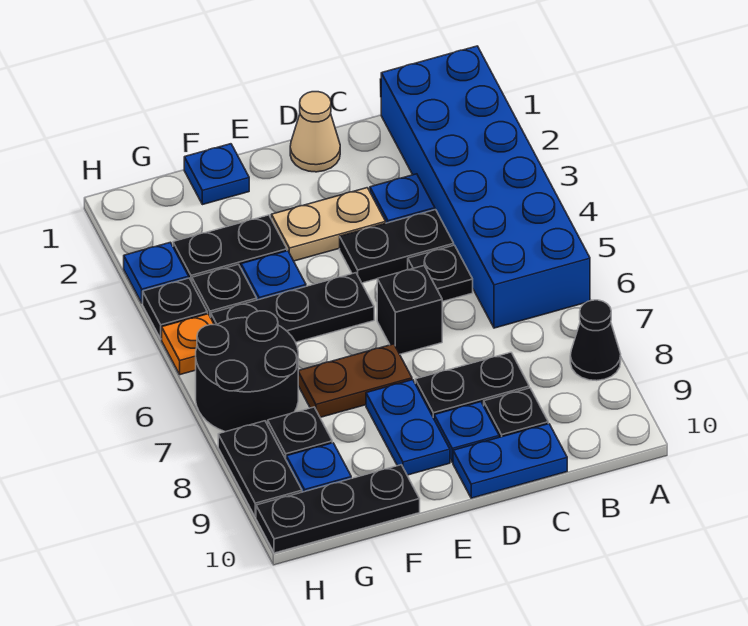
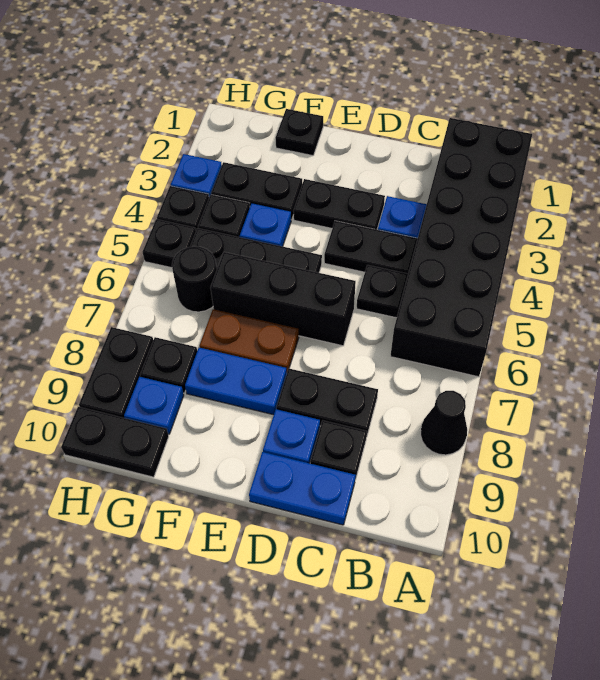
blue brick A1:B6 level 1 -> black brick A1:B6 level 1
tan cone D1 level 1 -> none
tan plate D3:E3 level 1 -> black plate D3:E3 level 1
black brick D6 level 1 -> black brick D6:F6 level 1
blue plate E8:E9 level 1 -> blue plate E8:F8 level 1
blue plate F1 level 1 -> black plate F1 level 1
black plate F10:H10 level 1 -> black plate G10:H10 level 1
black round brick G6:H7 level 1 -> black round brick G6 level 1
orange plate H5 level 1 -> black plate H5 level 1

